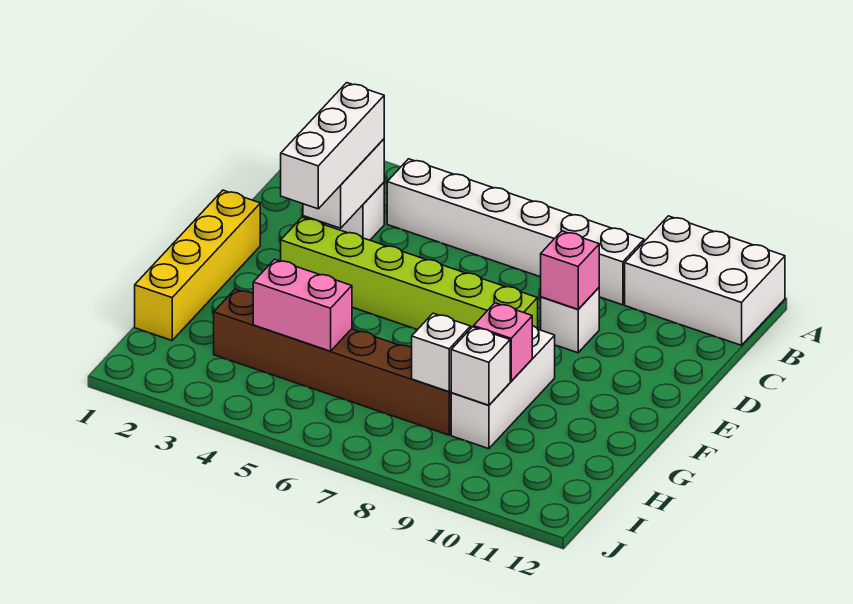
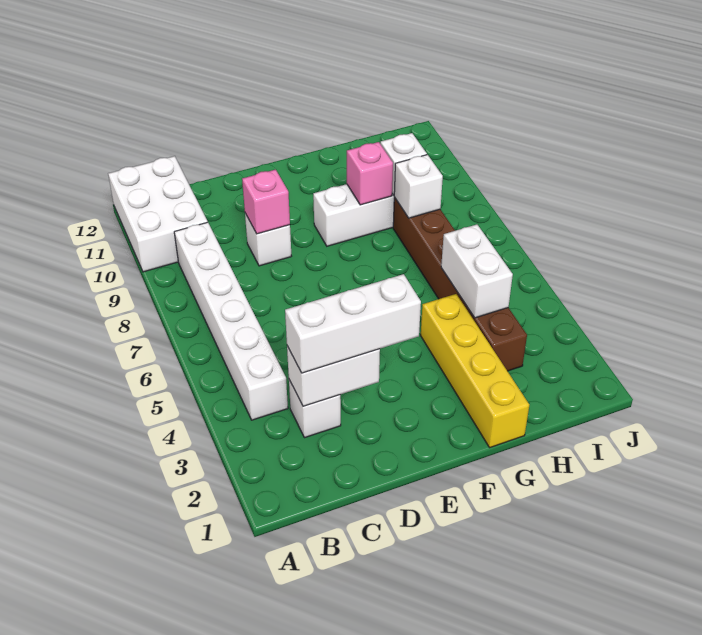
yellow brick E1:H1 level 1 -> yellow brick G1:G4 level 1
lime brick E3:E8 level 1 -> none
pink brick H4:H5 level 2 -> white brick H4:H5 level 2

